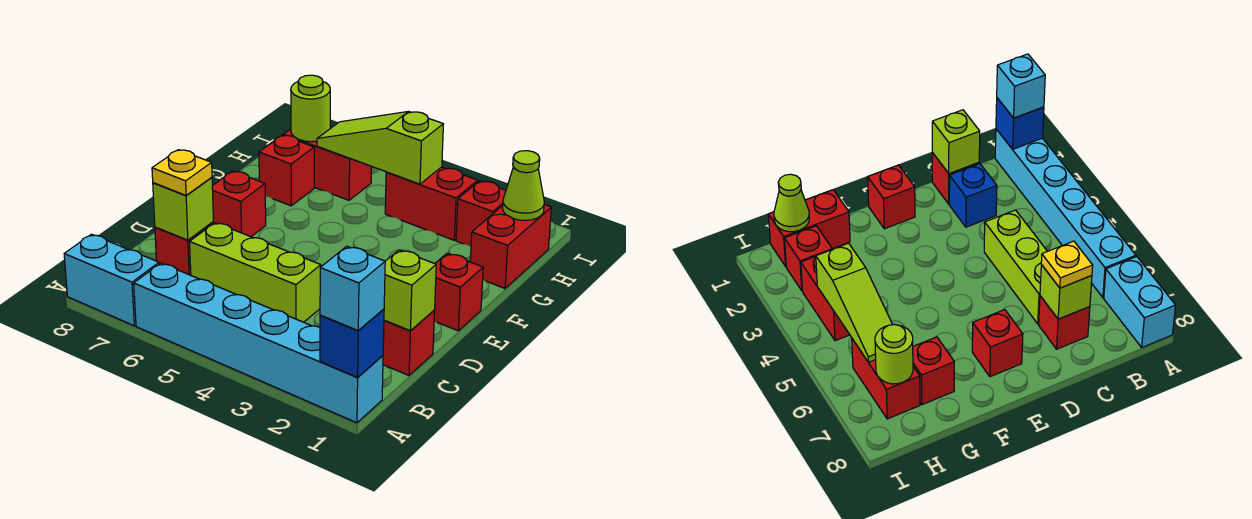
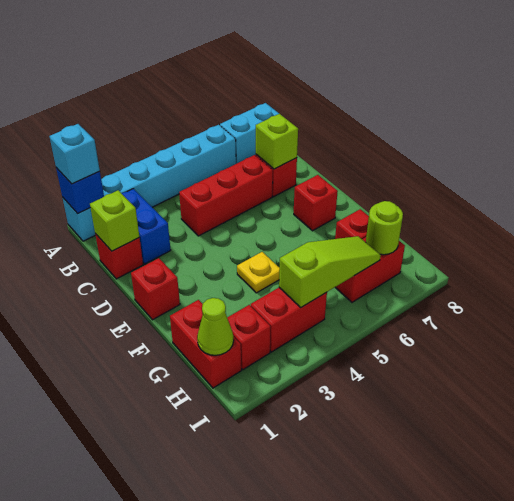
blue brick C2 level 1 -> blue brick B2:C2 level 1
lime brick C4:C6 level 1 -> red brick C4:C6 level 1
yellow plate C7 level 3 -> yellow plate F4 level 1

